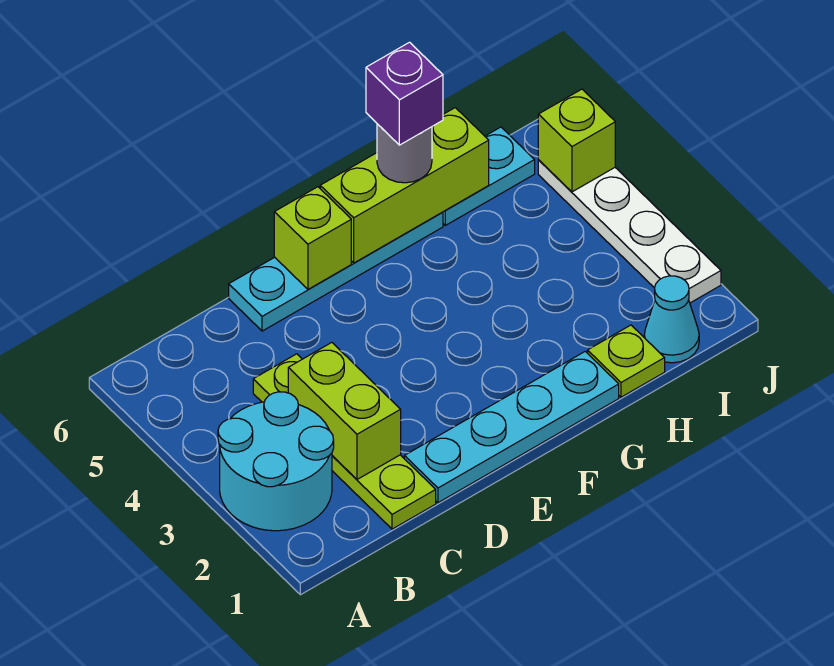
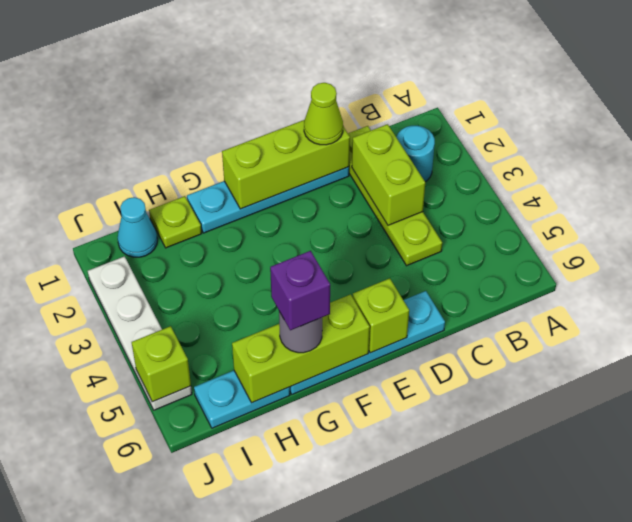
cyan round brick A2:B3 level 1 -> cyan round brick B2 level 1
none -> lime brick D1:F1 level 2
none -> lime cone D1 level 3

